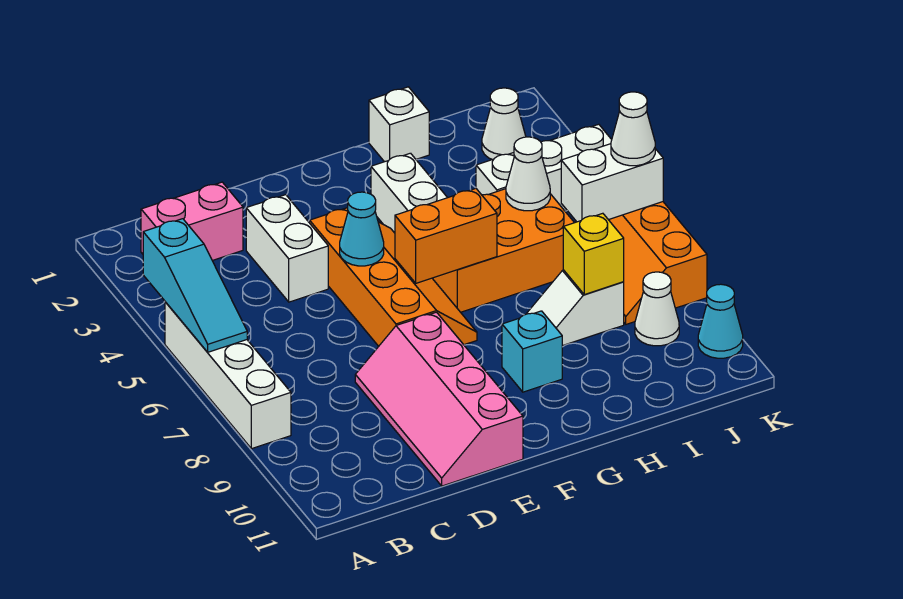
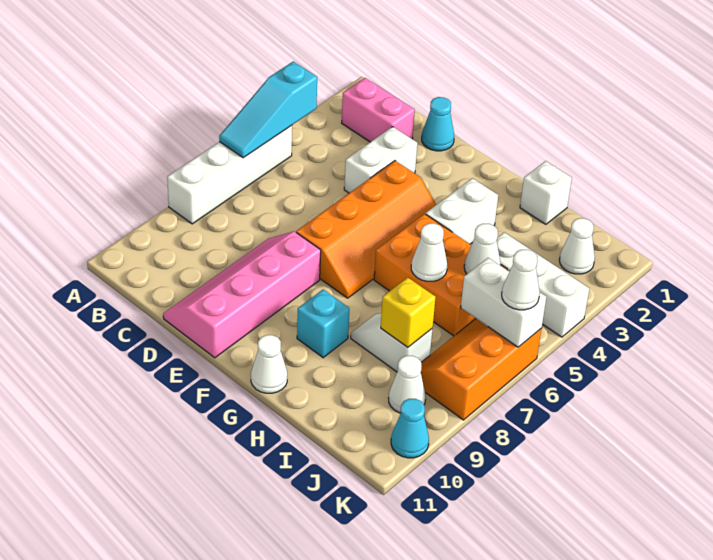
cyan cone E5 level 2 -> cyan cone D1 level 1
orange brick F6:G6 level 2 -> none
none -> white cone G11 level 1
none -> white cone H6 level 2

